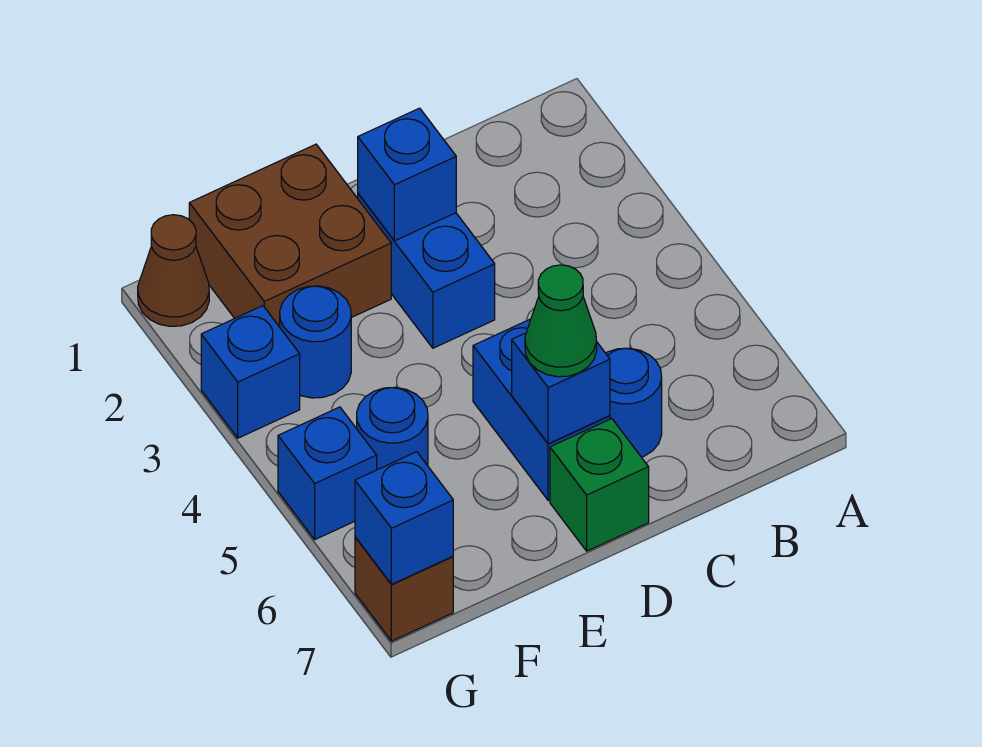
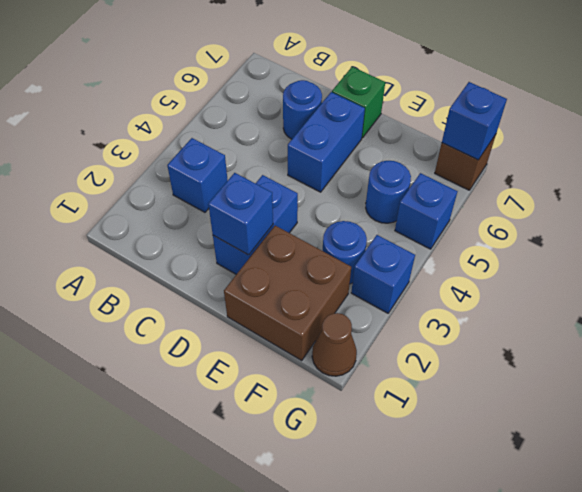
blue brick D6 level 2 -> blue brick B3 level 1
green cone D6 level 3 -> none

